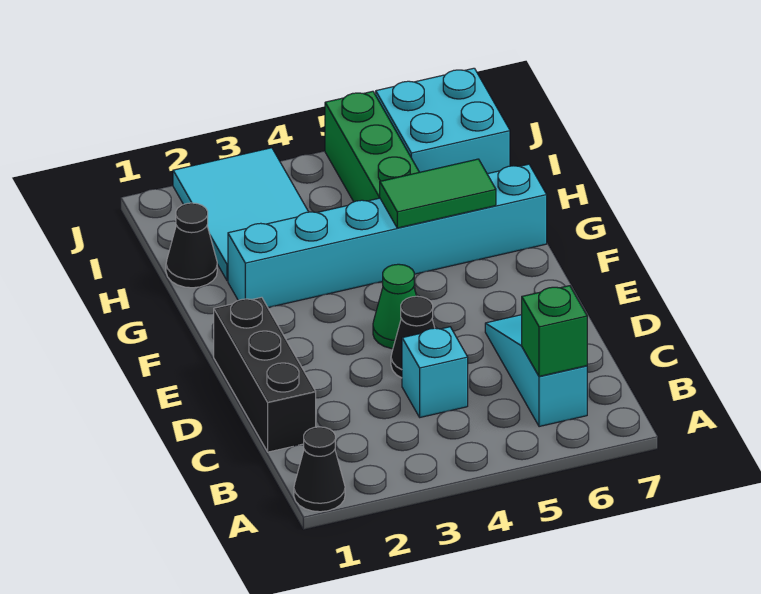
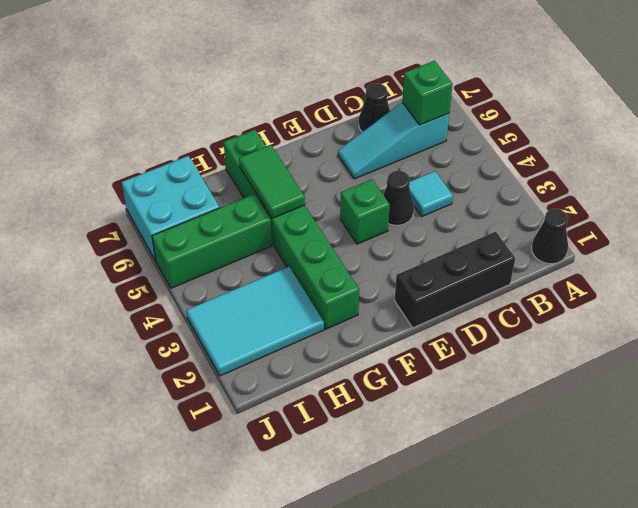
cyan brick C4 level 1 -> cyan tile C4 level 1
green cone E4 level 1 -> green brick E4 level 1
cyan brick G2:G7 level 1 -> green brick G2:G7 level 1
black cone H1 level 1 -> black cone C7 level 1

